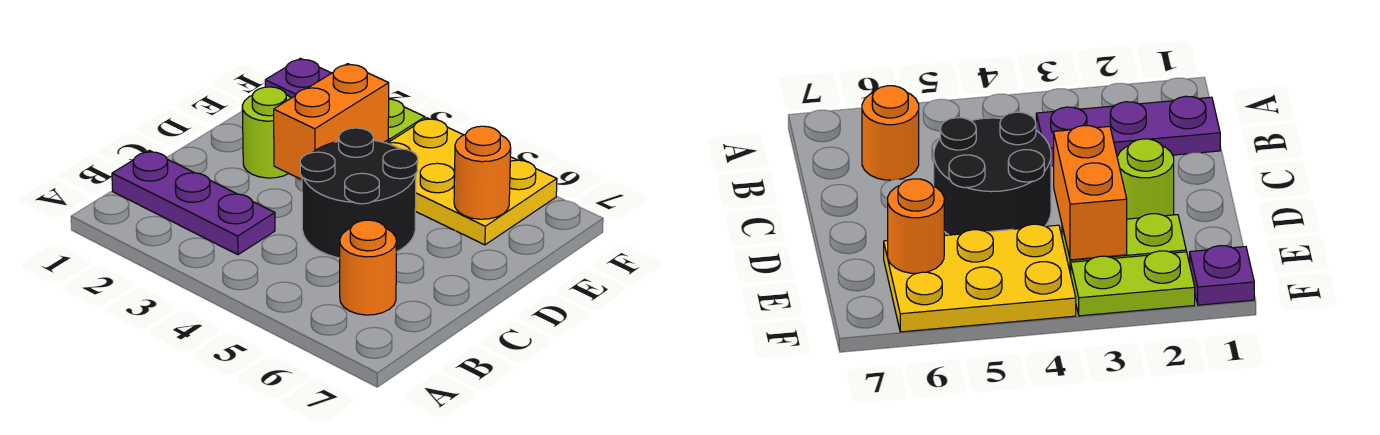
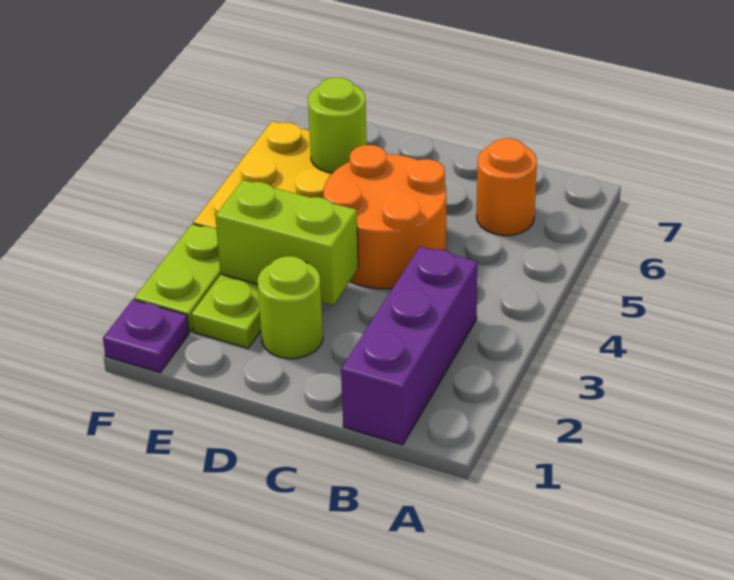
purple plate B1:B3 level 1 -> purple brick B1:B3 level 1
black round brick C4:D5 level 1 -> orange round brick C4:D5 level 1
orange brick D3:E3 level 2 -> lime brick D3:E3 level 2
orange round brick E6 level 2 -> lime round brick E6 level 2

